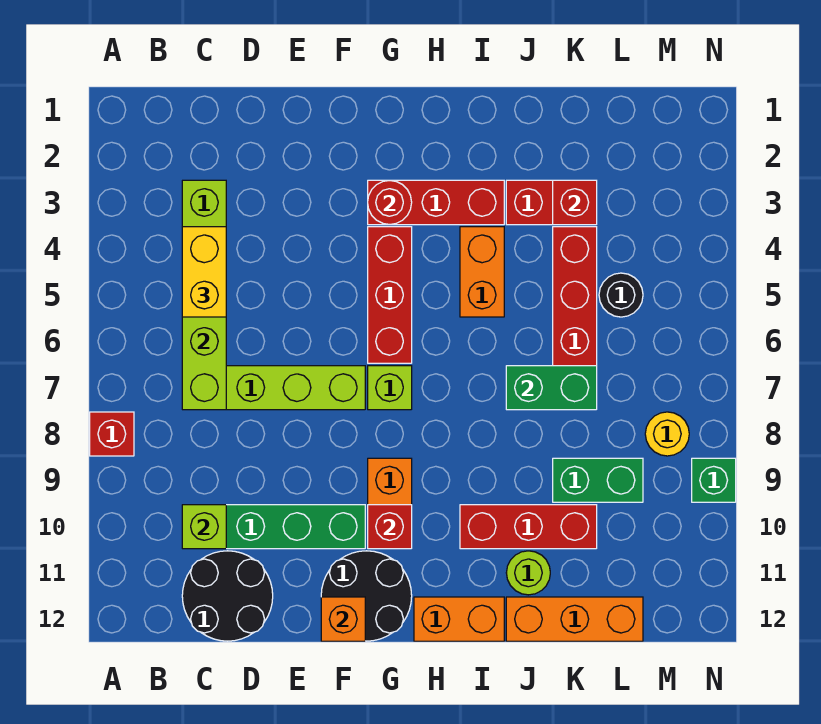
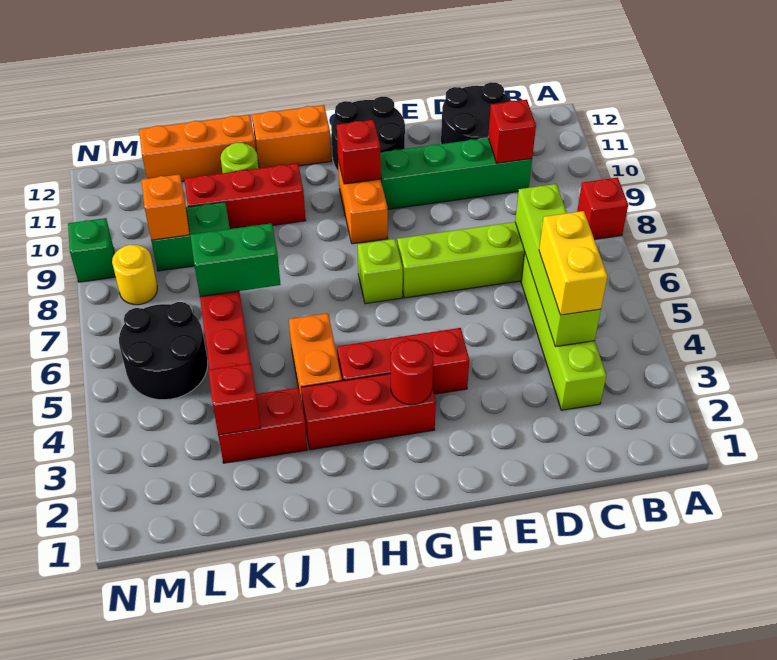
lime brick C10 level 2 -> red brick C10 level 2
orange brick F12 level 2 -> orange brick L9 level 2
red brick G4:G6 level 1 -> red brick F4:H4 level 1
black round brick L5 level 1 -> black round brick L5:M6 level 1

